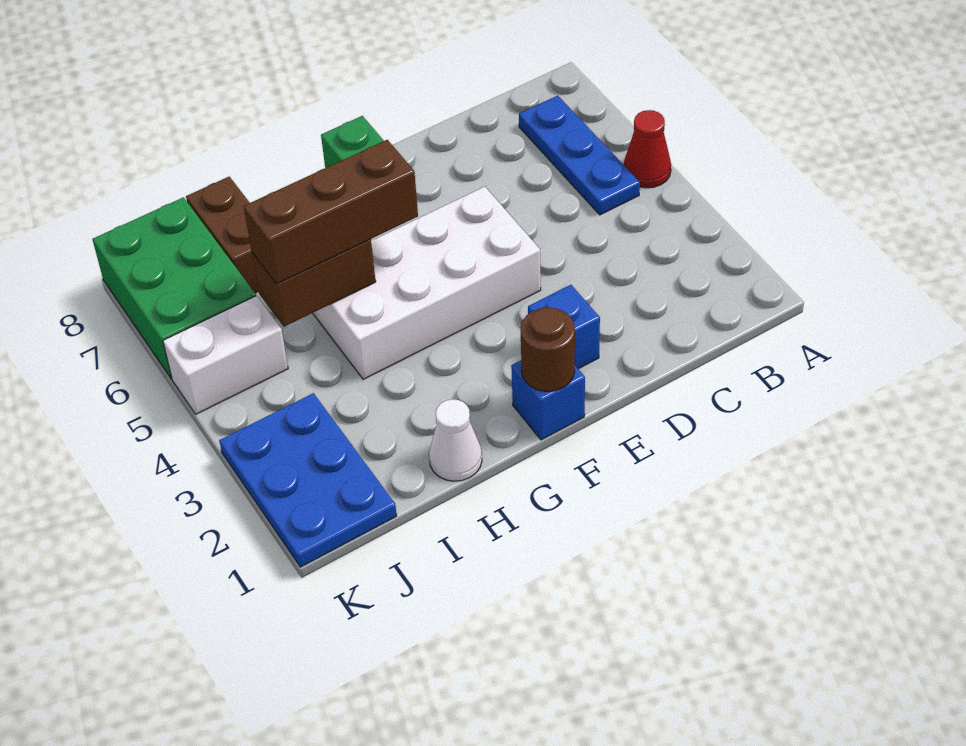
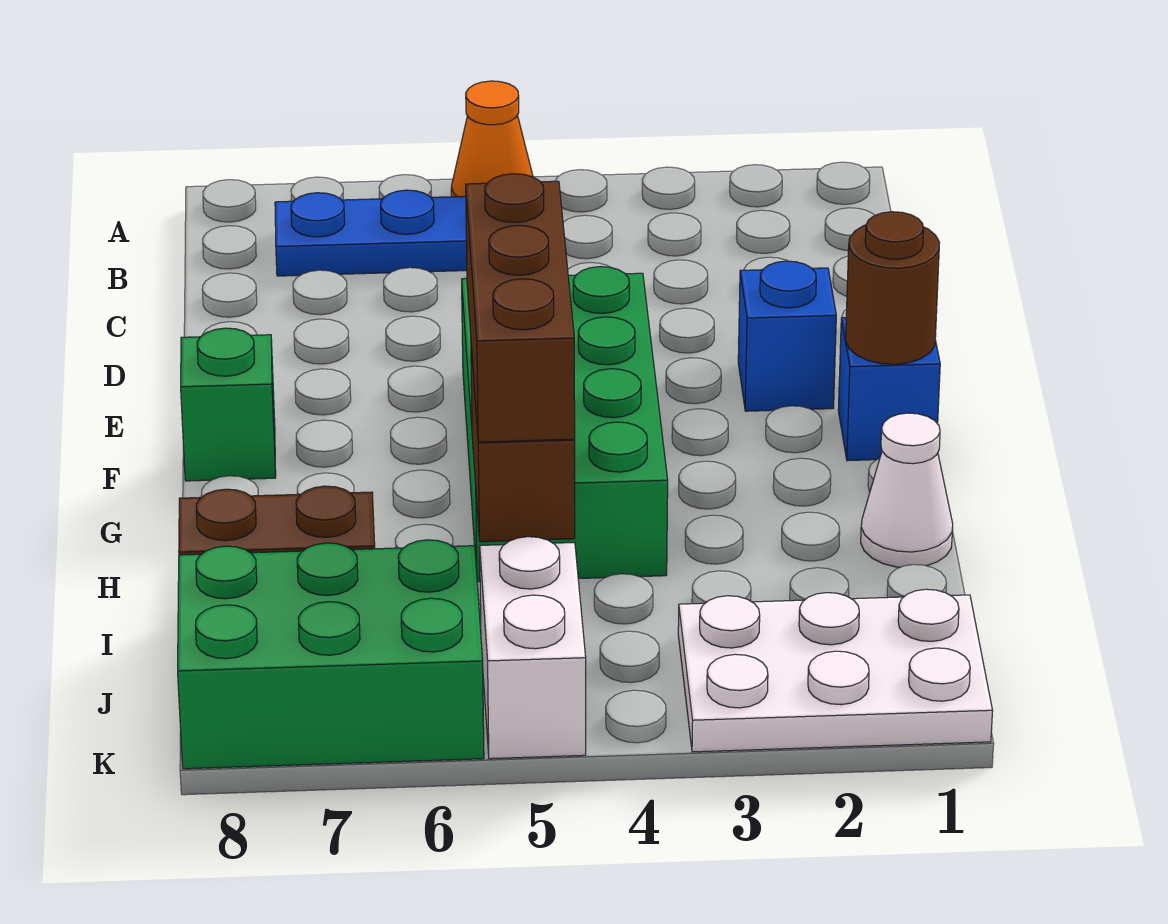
red cone A5 level 1 -> orange cone A5 level 1
white brick E4:H5 level 1 -> green brick E4:H5 level 1
blue plate J1:K3 level 1 -> white plate J1:K3 level 1

